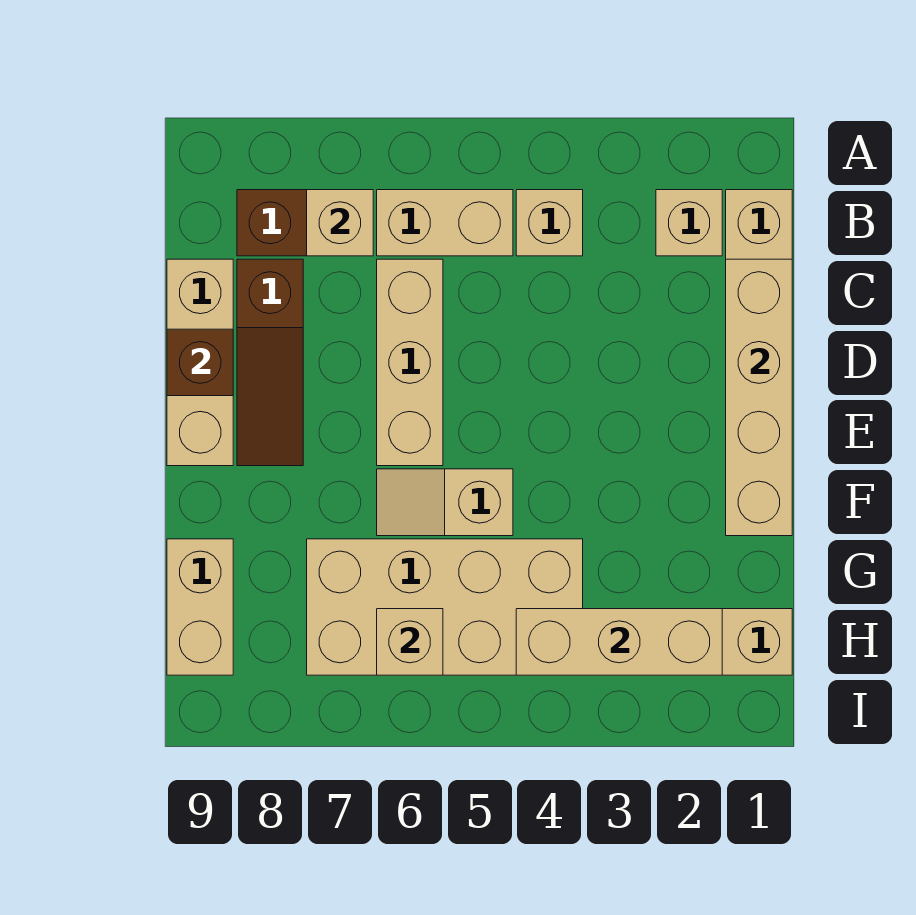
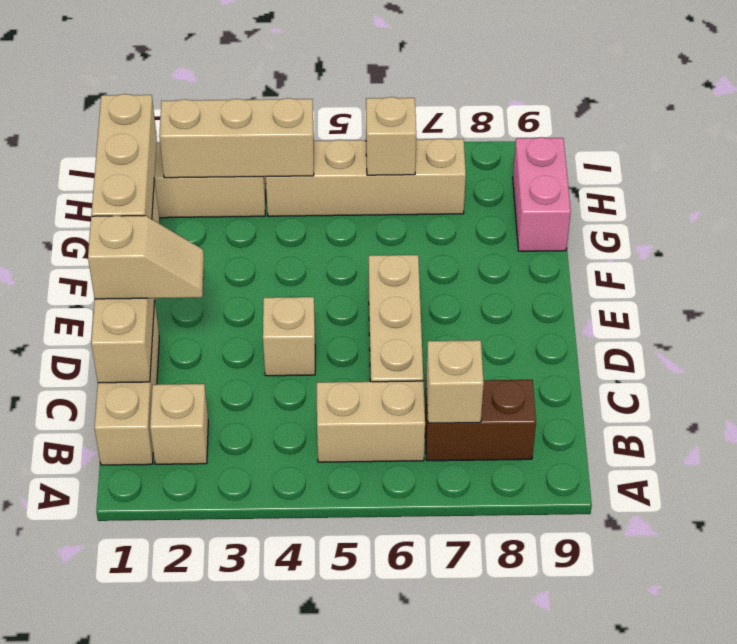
tan brick B4 level 1 -> tan brick D4 level 1
brown slope C8:E8 level 1 top C -> none
tan brick C9:E9 level 1 -> tan brick E1:G1 level 3
brown brick D9 level 2 -> none
tan slope F5:F6 level 1 top 5 -> tan slope D1:D2 level 3 top 1
tan brick G4:H7 level 1 -> tan brick H4:H7 level 1
tan brick G9:H9 level 1 -> pink brick G9:H9 level 1

